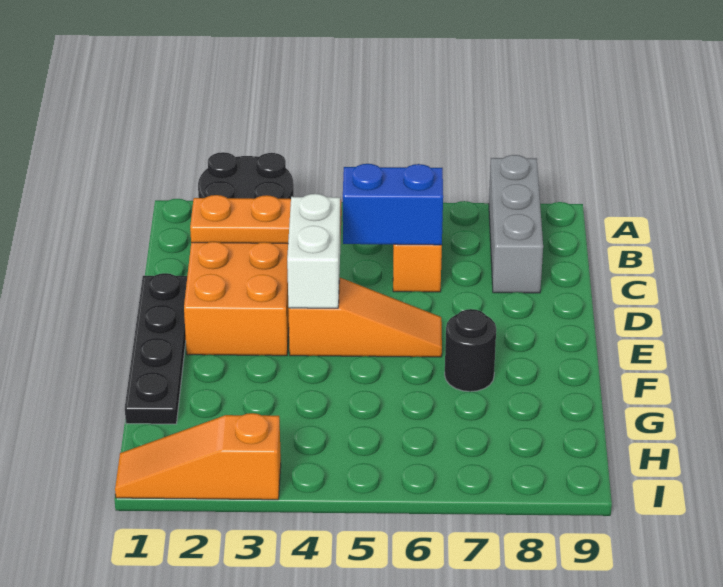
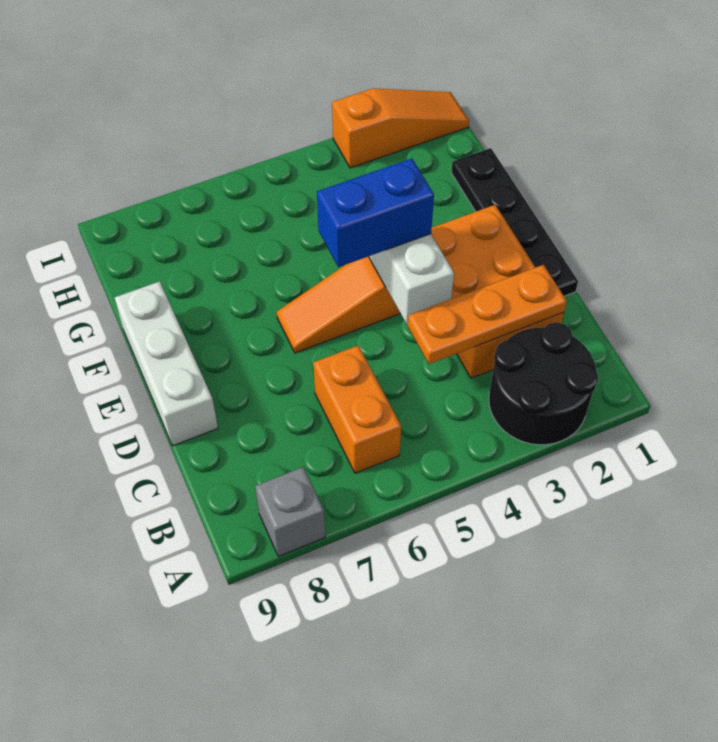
grey brick A8:C8 level 1 -> grey brick A8 level 1
blue brick C5:C6 level 2 -> blue brick E4:E5 level 3
none -> white brick D9:F9 level 1
black round brick F7 level 1 -> none

